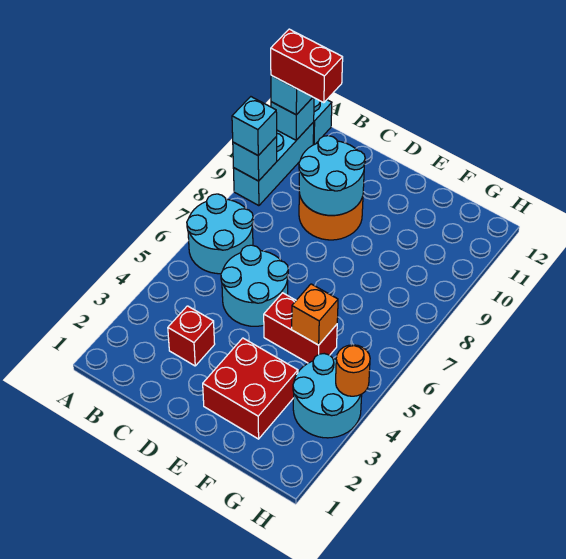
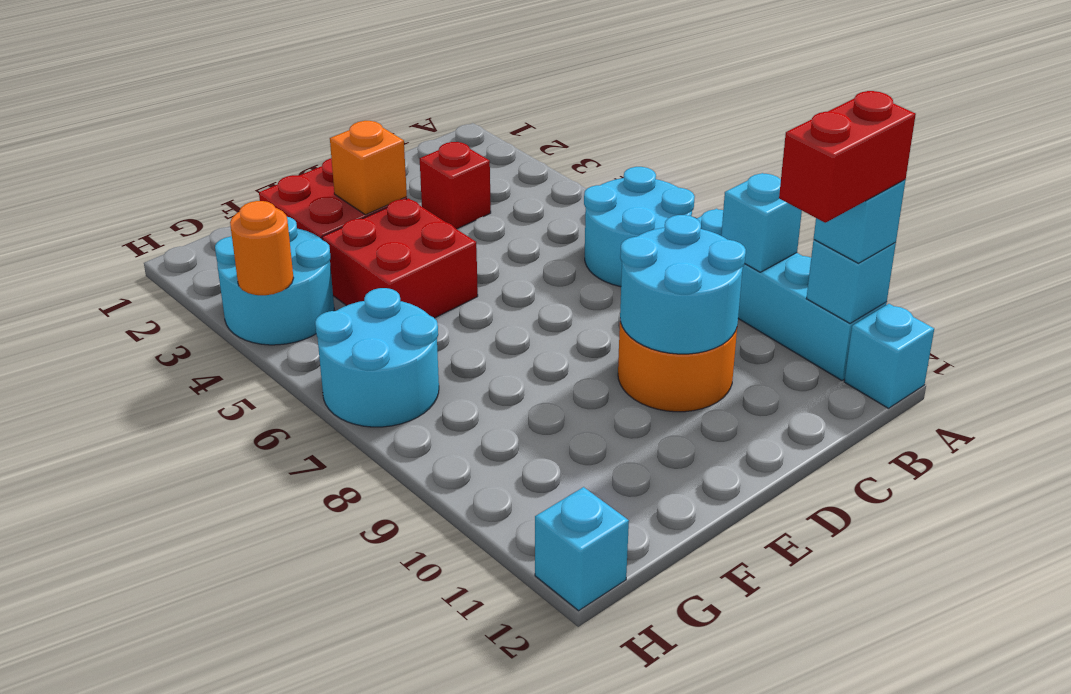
cyan brick A9:A11 level 1 -> cyan brick A8:A11 level 1
cyan brick A9 level 3 -> cyan brick H12 level 1
cyan round brick C5:D6 level 1 -> cyan round brick G6:H7 level 1
red brick E5:F5 level 1 -> red brick E4:F5 level 1
orange brick F5 level 2 -> orange brick E3 level 2

